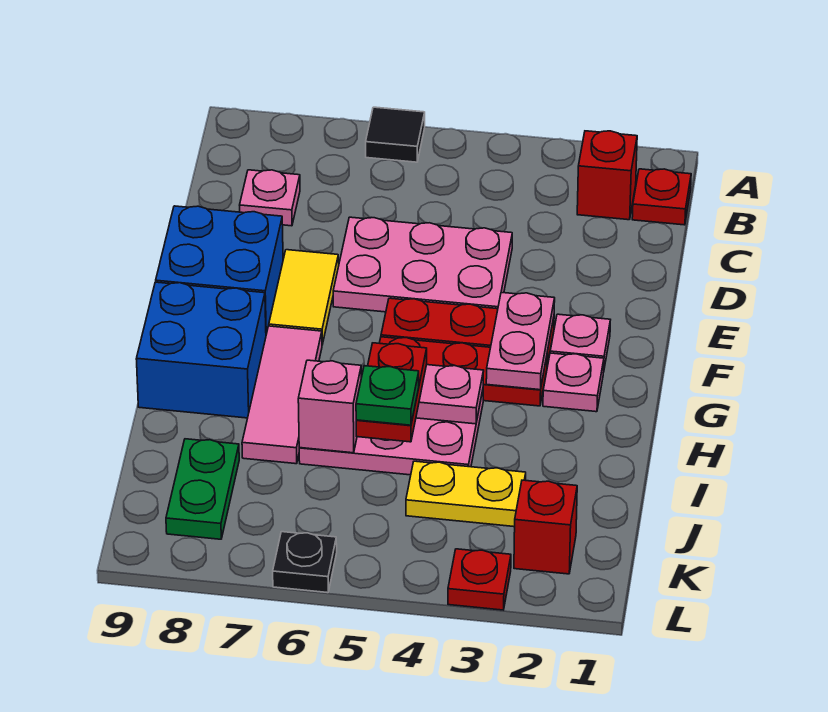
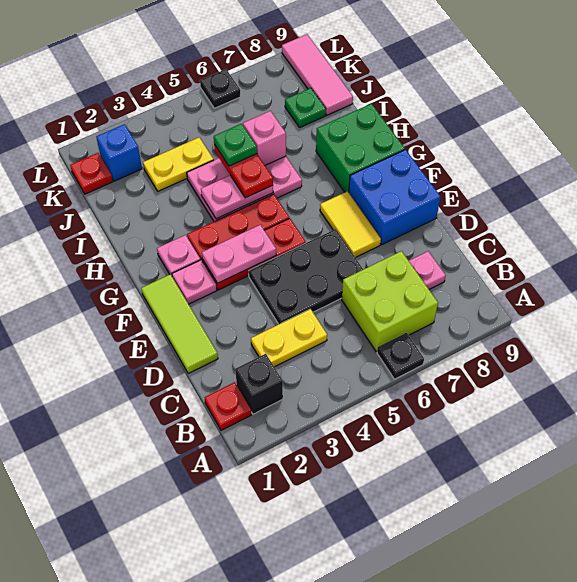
black tile A6 level 1 -> black plate A6 level 1
red brick B2 level 1 -> black brick B2 level 1
none -> lime brick B6:C7 level 1
none -> yellow plate C3:C4 level 1
none -> lime tile D1:F1 level 1
pink plate D4:E6 level 1 -> black plate D4:E6 level 1
pink plate F3:G3 level 2 -> pink plate F3:F4 level 2
pink tile G7:I7 level 1 -> pink tile J9:L9 level 1
blue brick G8:H9 level 1 -> green brick G8:H9 level 1
green plate J8:K8 level 1 -> green plate J8 level 1
red brick K2 level 1 -> blue brick K2 level 1
red plate L3 level 1 -> red plate K1 level 1

